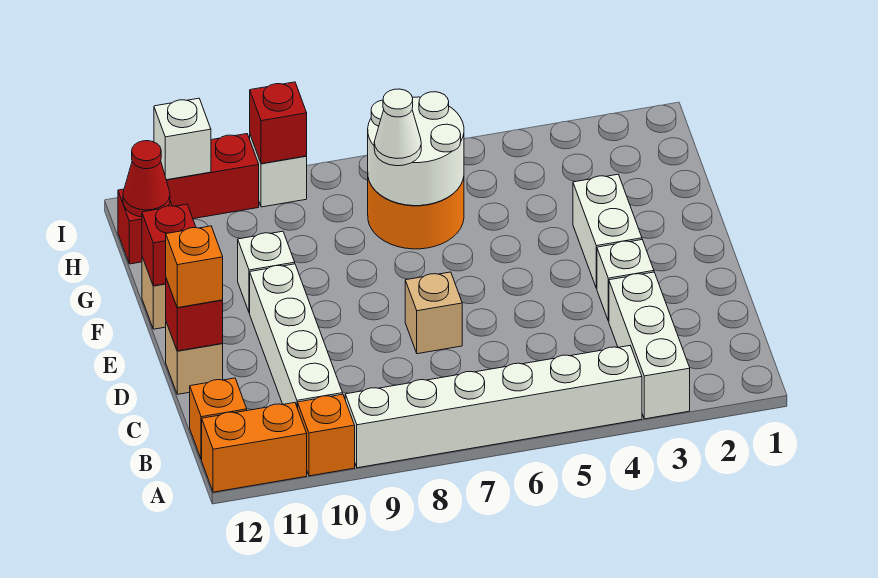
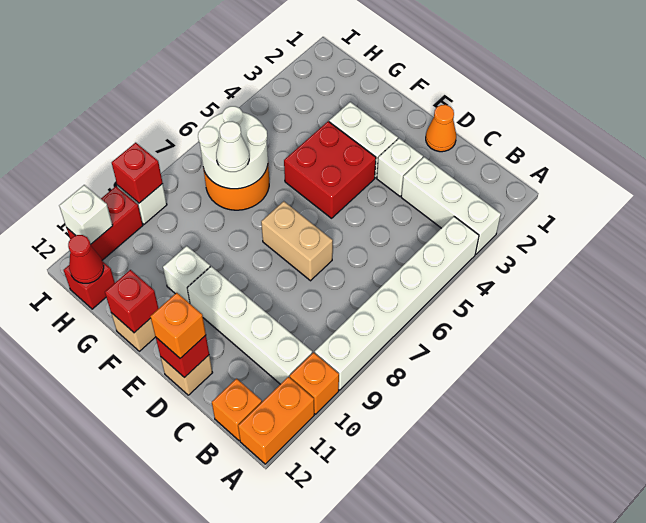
none -> orange cone D1 level 1
tan brick D7 level 1 -> tan brick D7:E7 level 1
none -> red brick E4:F5 level 1

